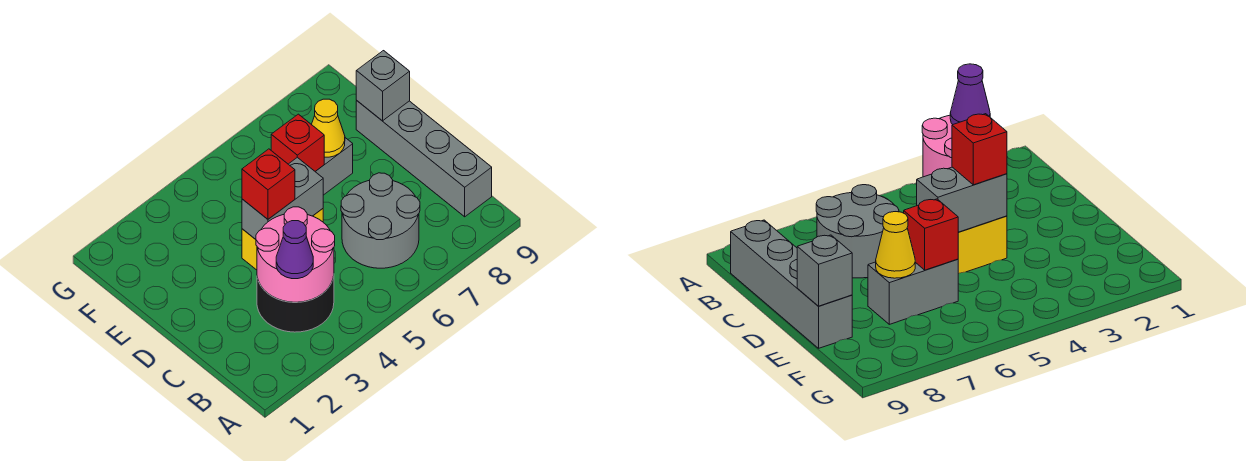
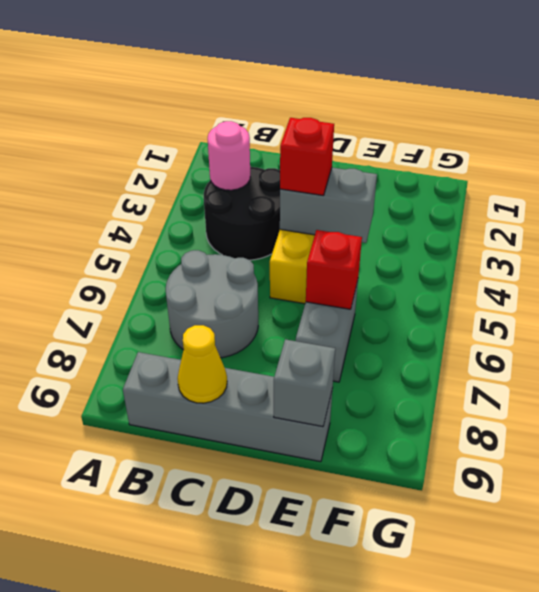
pink round brick B3:C4 level 2 -> pink round brick B3 level 2
purple cone B3 level 3 -> none
grey brick D4:D5 level 2 -> grey brick D4:E4 level 2
yellow cone E7 level 2 -> yellow cone C9 level 2

